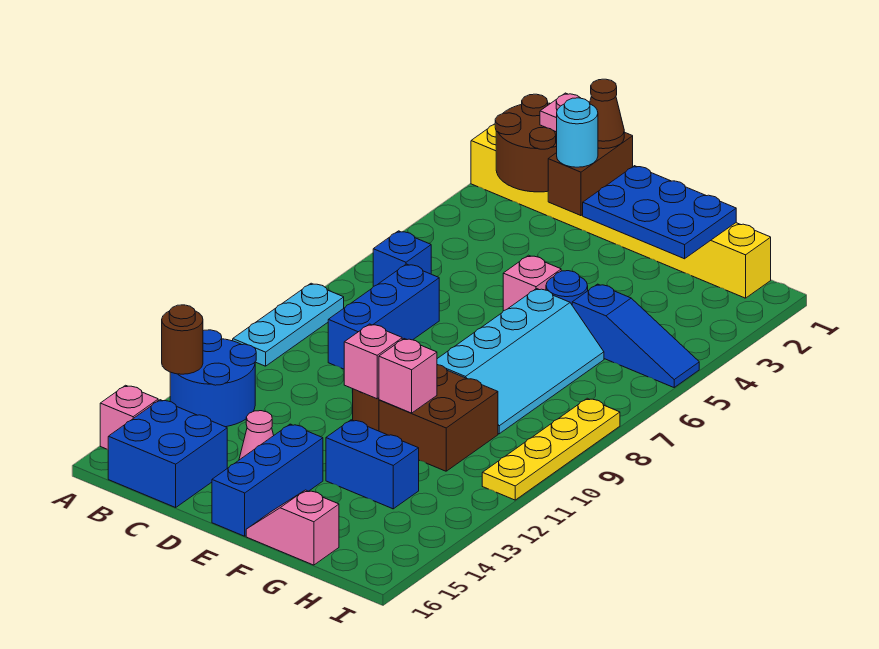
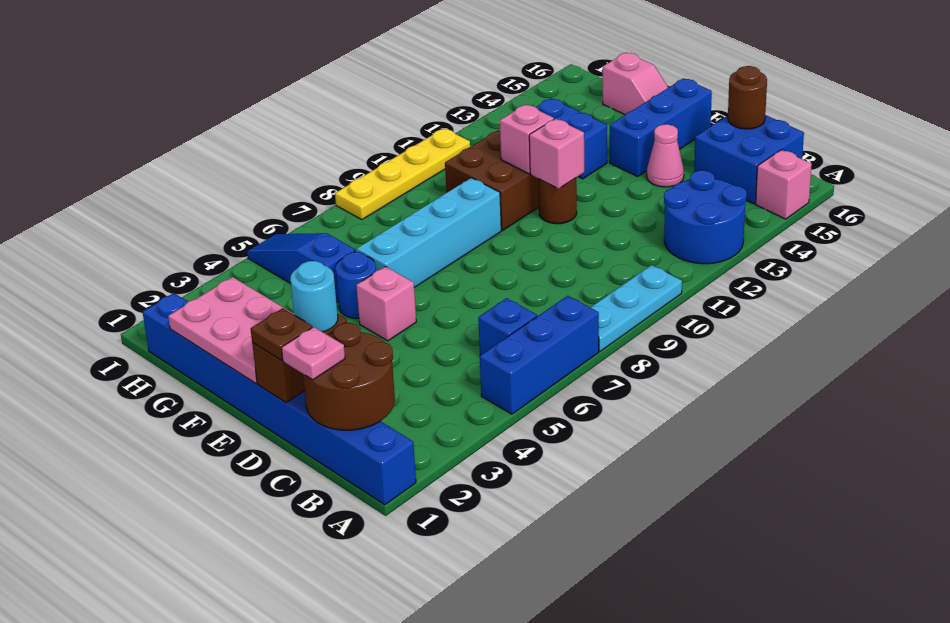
yellow brick A1:H1 level 1 -> blue brick A1:H1 level 1
brown round brick A13 level 2 -> brown round brick C16 level 2
blue brick C7:C9 level 1 -> blue brick A5:A7 level 1
brown cone D1 level 3 -> brown plate D1 level 3
blue plate E1:G2 level 2 -> pink plate E1:G2 level 2

